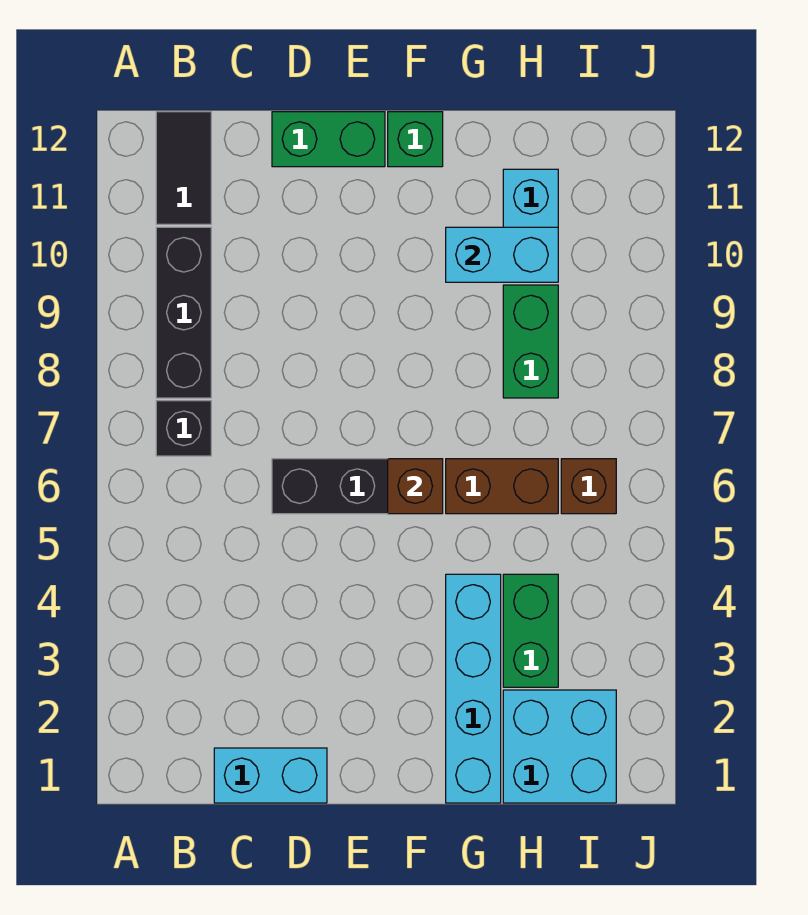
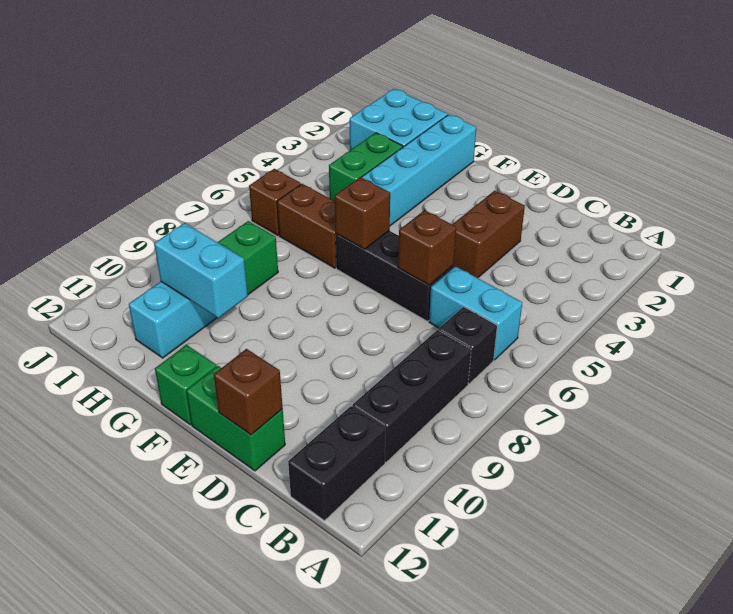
black tile B11:B12 level 1 -> black brick B11:B12 level 1
cyan brick C1:D1 level 1 -> cyan brick B6:C6 level 1
none -> brown brick D3:D4 level 1
none -> brown brick D6 level 2
none -> brown brick D12 level 2

